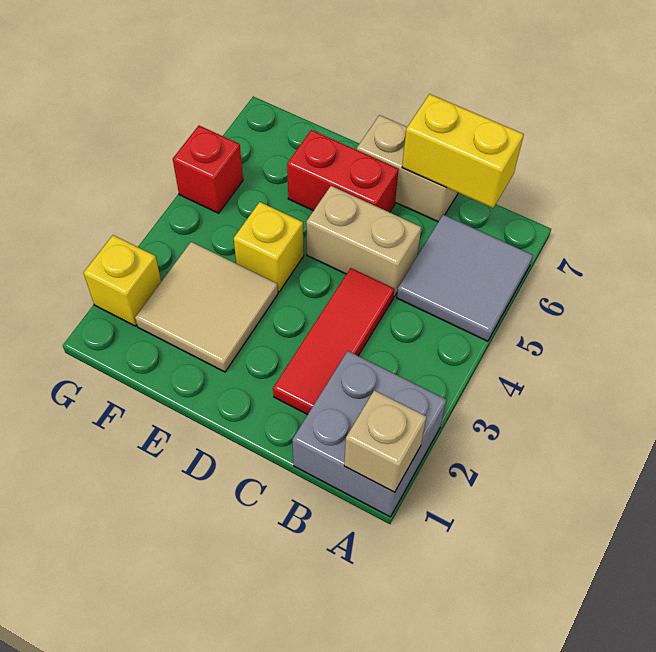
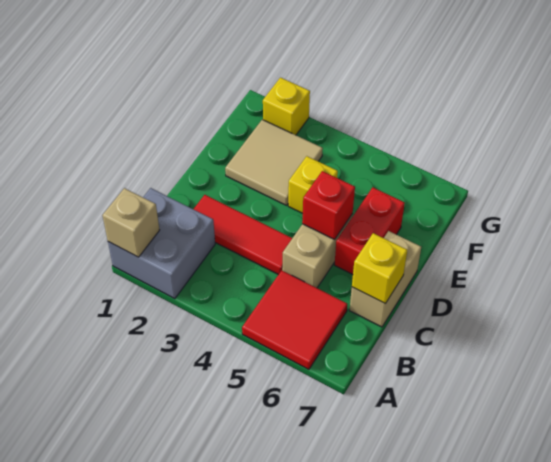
grey tile A5:B6 level 1 -> red tile A5:B6 level 1
yellow brick B7:C7 level 2 -> yellow brick C7 level 2
red brick G5 level 1 -> red brick D5 level 2

